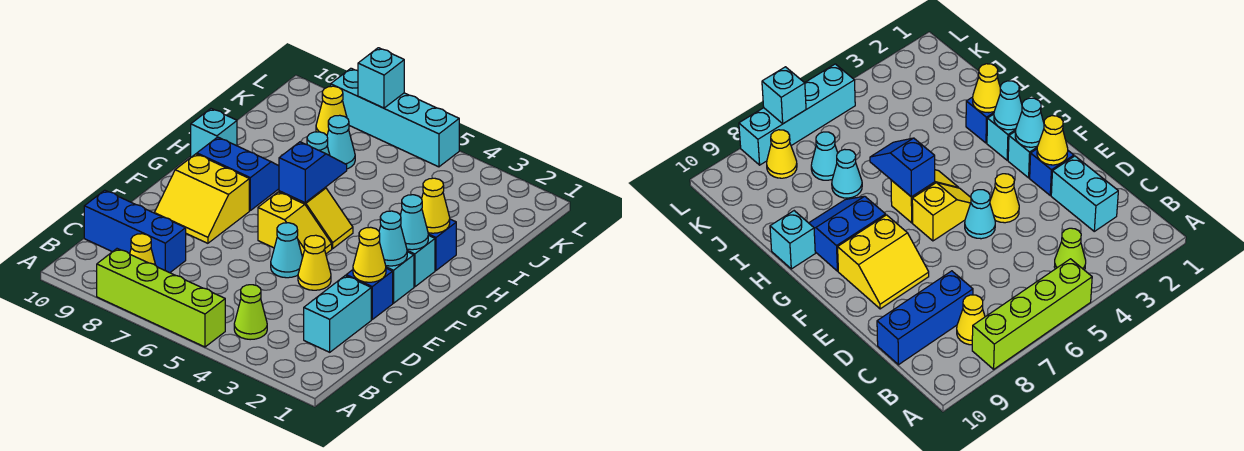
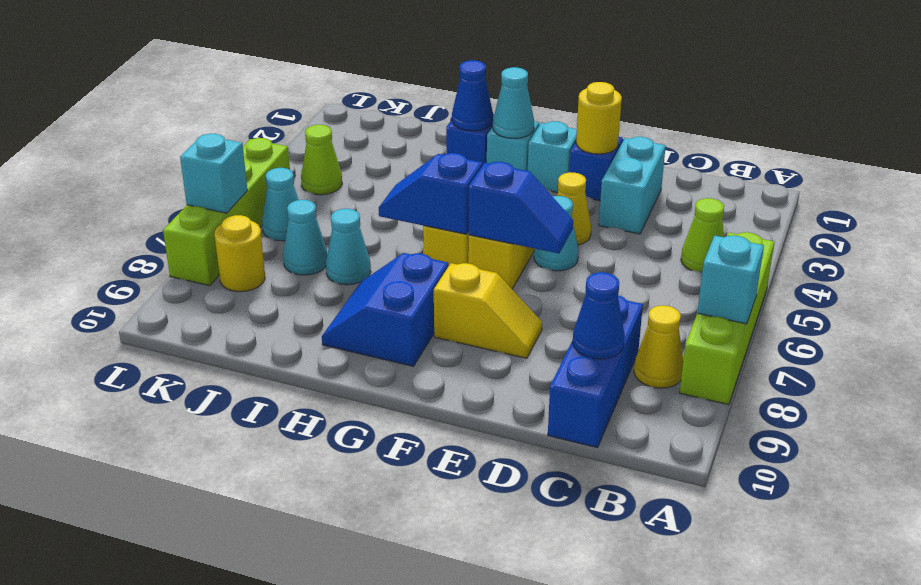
cyan brick C2:D2 level 1 -> cyan brick D2:D3 level 1
none -> blue cone C9 level 2
yellow cone E2 level 2 -> yellow round brick E2 level 2
none -> blue slope E6:F6 level 2 top F
yellow slope E8:F9 level 1 top F -> yellow slope E8:F8 level 1 top F
cyan cone F2 level 2 -> cyan cone K6 level 1
yellow cone H2 level 2 -> blue cone H2 level 2
cyan brick H10 level 1 -> cyan brick A7 level 2
none -> lime cone K4 level 1
yellow cone K8 level 1 -> yellow round brick K8 level 1
cyan brick L5:L8 level 1 -> lime brick L5:L8 level 1

